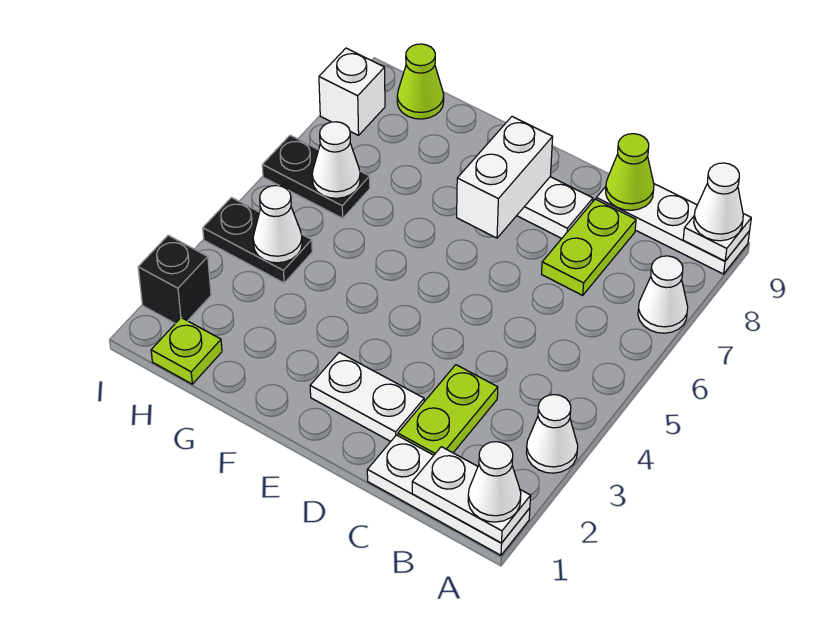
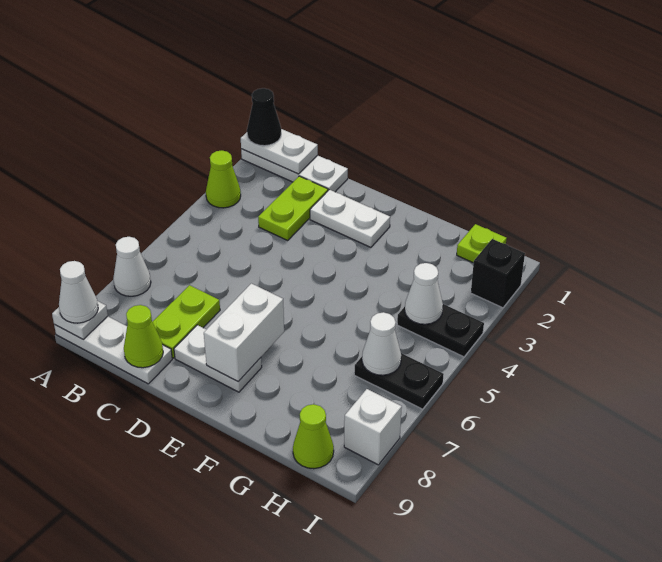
white cone A1 level 3 -> black cone A1 level 3
white cone A3 level 1 -> lime cone A3 level 1

